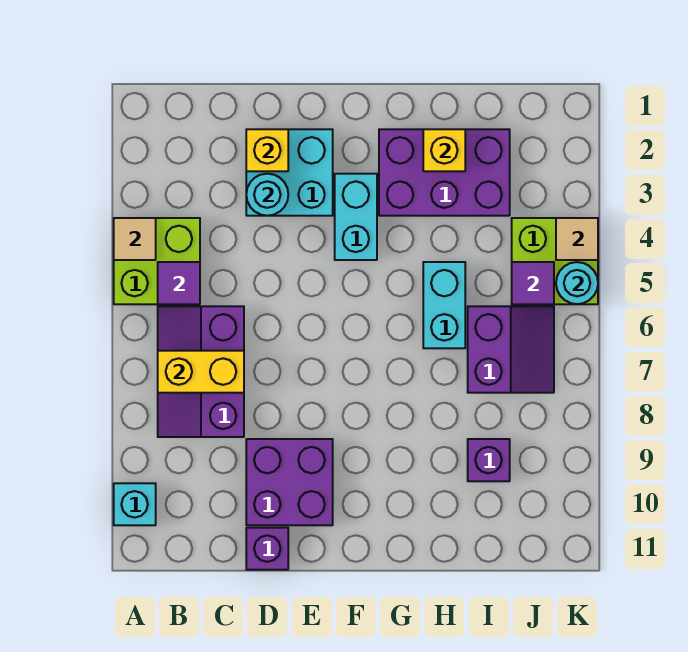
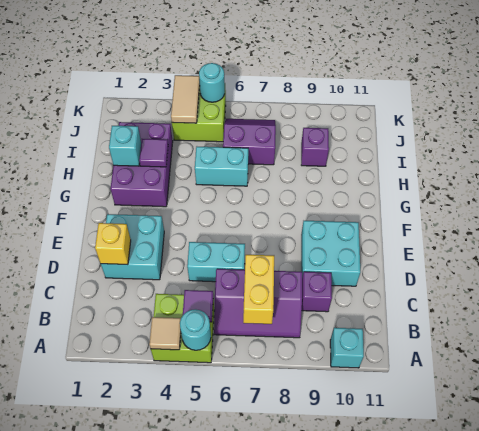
cyan round brick D3 level 2 -> cyan round brick A5 level 2
purple brick D9:E10 level 1 -> cyan brick D9:E10 level 1
purple brick D11 level 1 -> purple brick C9 level 1
cyan brick F3:F4 level 1 -> cyan brick D5:D6 level 1
yellow brick H2 level 2 -> cyan brick H2 level 2
purple tile J5 level 2 -> purple tile H3 level 2
tan tile K4 level 2 -> tan tile J4:K4 level 2

